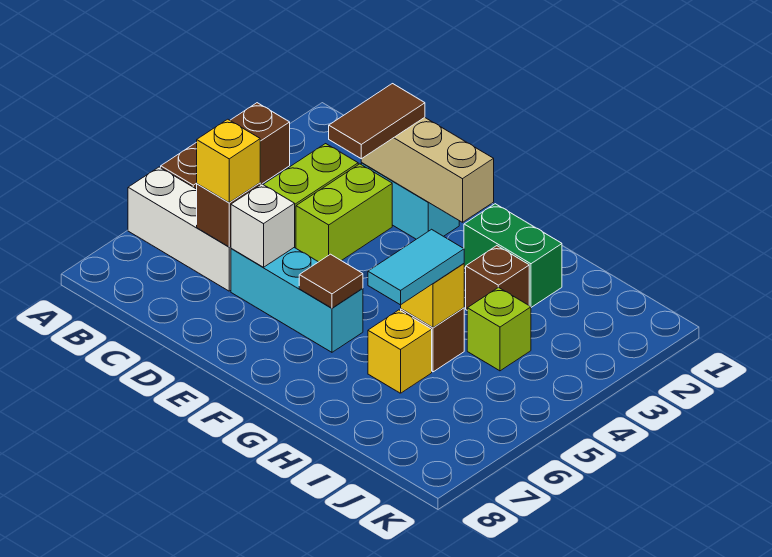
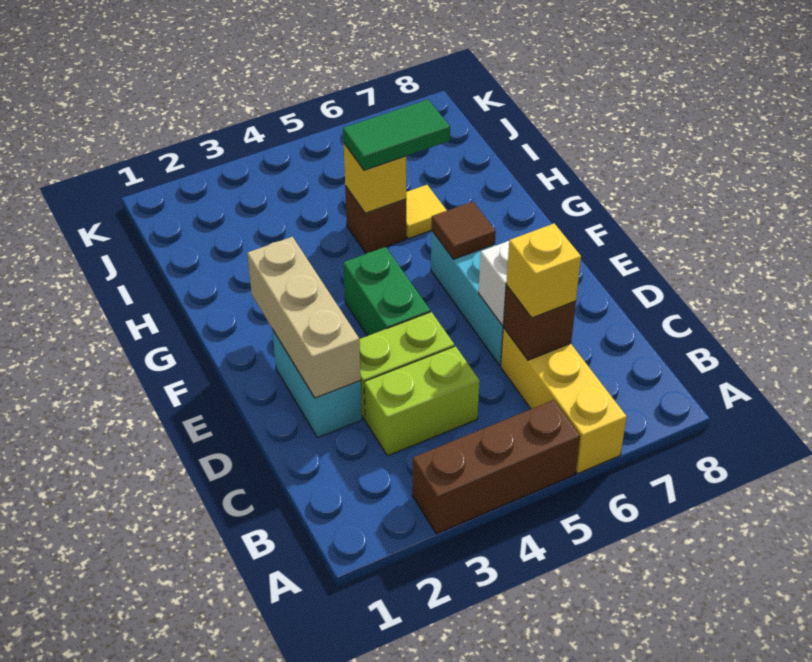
white brick A6:C6 level 1 -> yellow brick A6:C6 level 1
brown tile D2:D3 level 3 -> none
green brick G2:H2 level 1 -> green brick E4:F4 level 1
brown brick H3 level 1 -> none
cyan tile H5:H6 level 3 -> green tile H5:H6 level 3
yellow brick H6 level 1 -> yellow tile H6 level 1
lime brick I4 level 1 -> none

